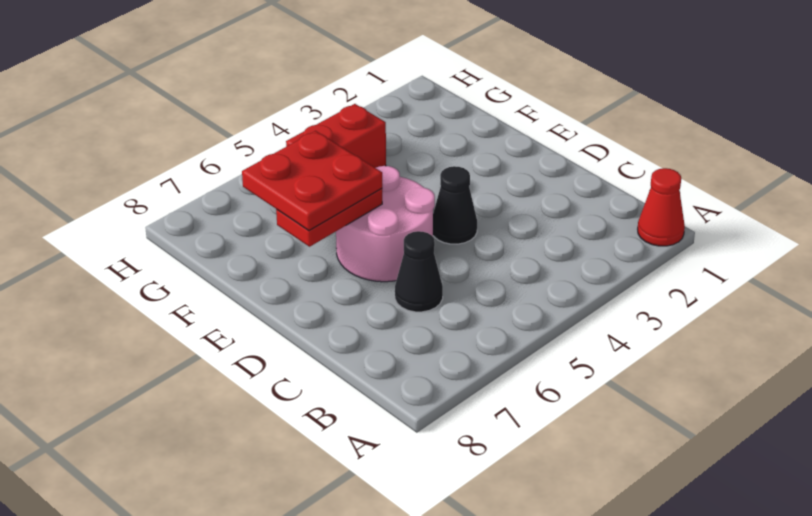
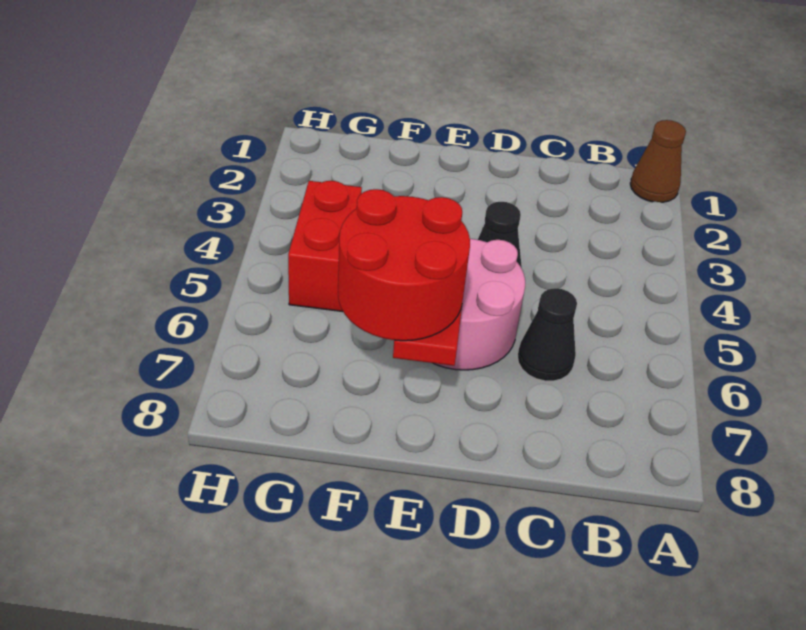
red cone A1 level 1 -> brown cone A1 level 1
red plate E6:F7 level 3 -> red round brick E6:F7 level 3

